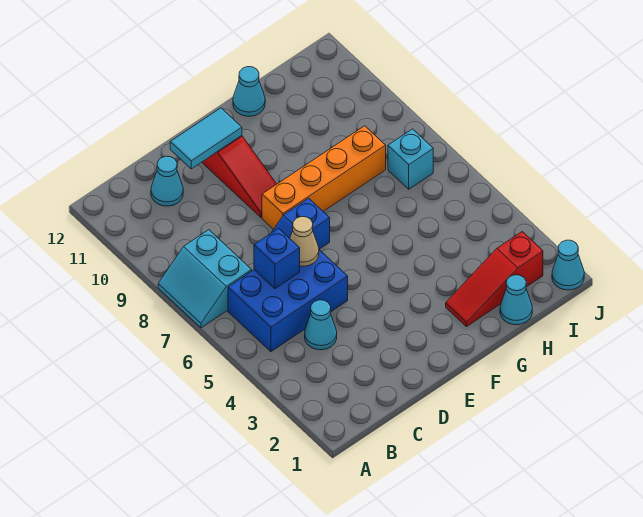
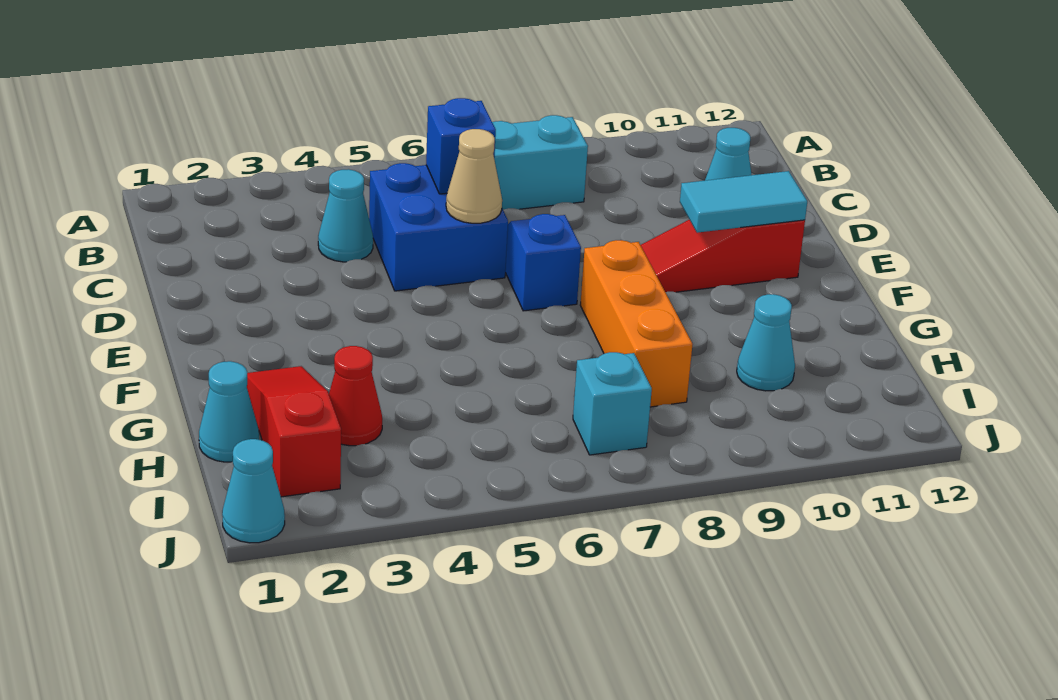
blue brick B5:D6 level 1 -> blue brick C5:D6 level 1
cyan tile D11:E11 level 2 -> cyan tile E10:E11 level 2
orange brick E8:H8 level 1 -> orange brick F8:H8 level 1
cyan cone G12 level 1 -> cyan cone H10 level 1
none -> red cone H3 level 1

